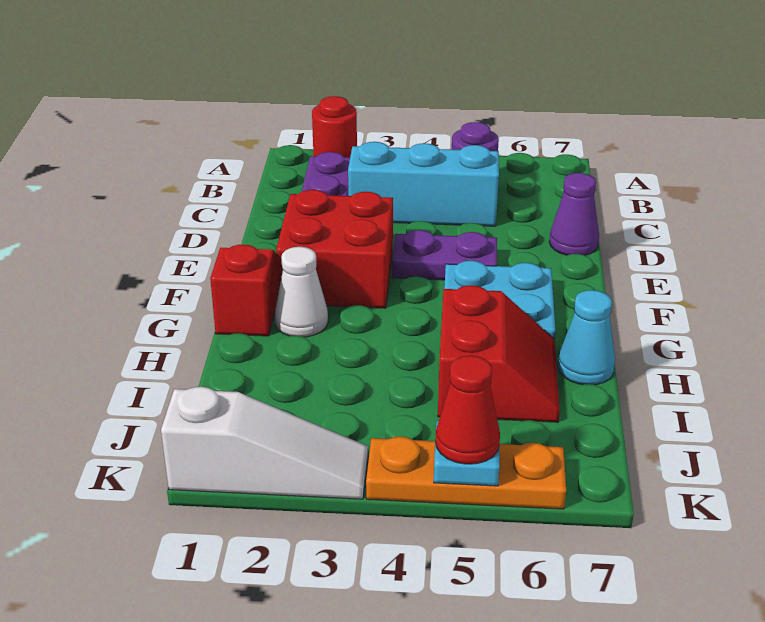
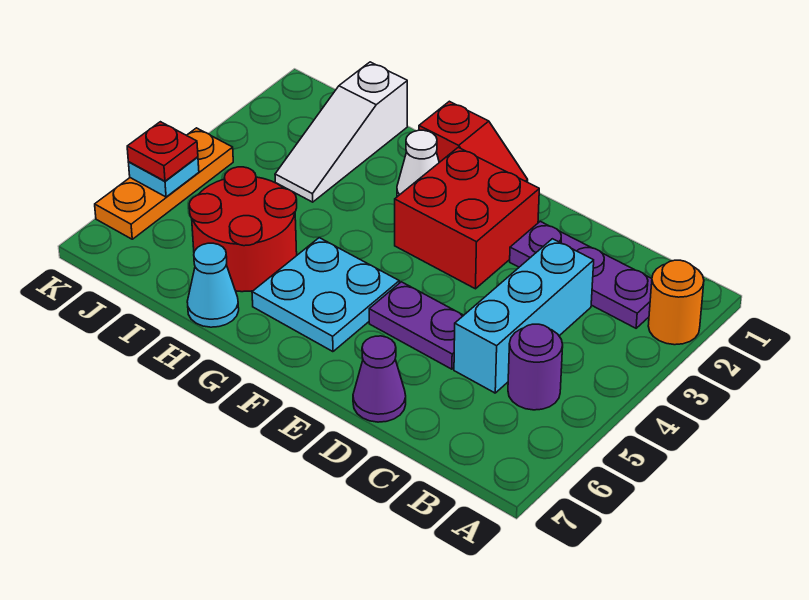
red round brick A2 level 1 -> orange round brick A2 level 1
purple plate E4:E5 level 1 -> purple plate D5:E5 level 1
red slope H5:I6 level 1 top 5 -> red round brick H5:I6 level 1
white slope K1:K3 level 1 top 1 -> white slope I1:I3 level 1 top 1
red cone K5 level 3 -> red plate K5 level 3

